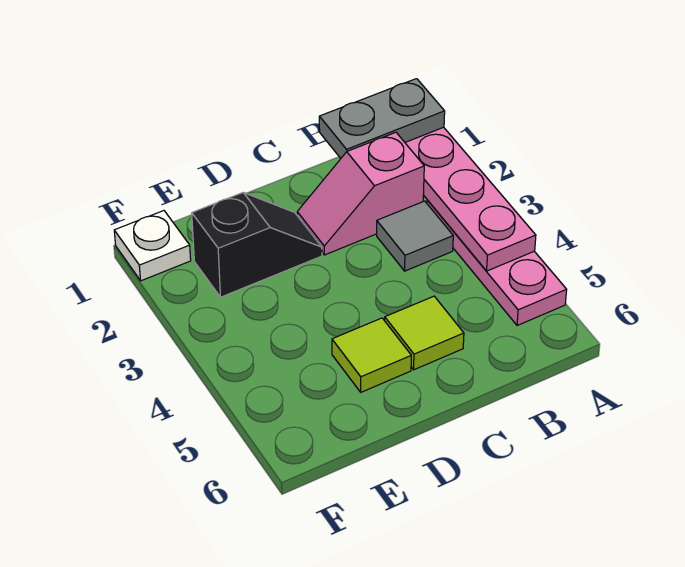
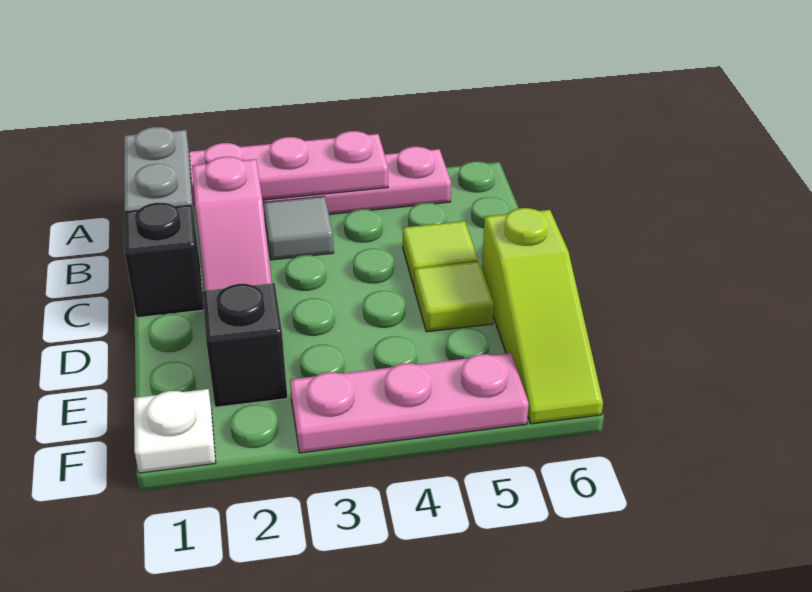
none -> black brick C1 level 1
none -> lime slope D6:F6 level 1 top D
none -> pink plate F3:F5 level 1

